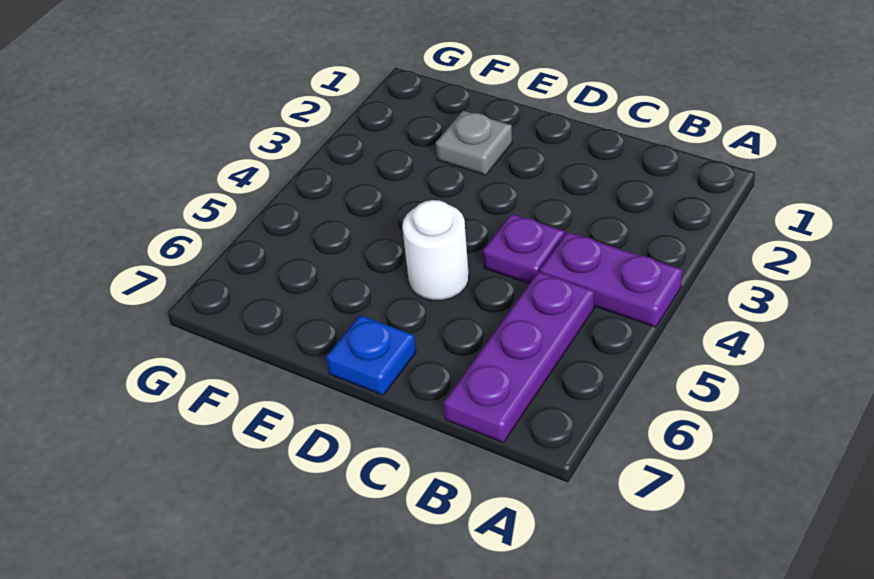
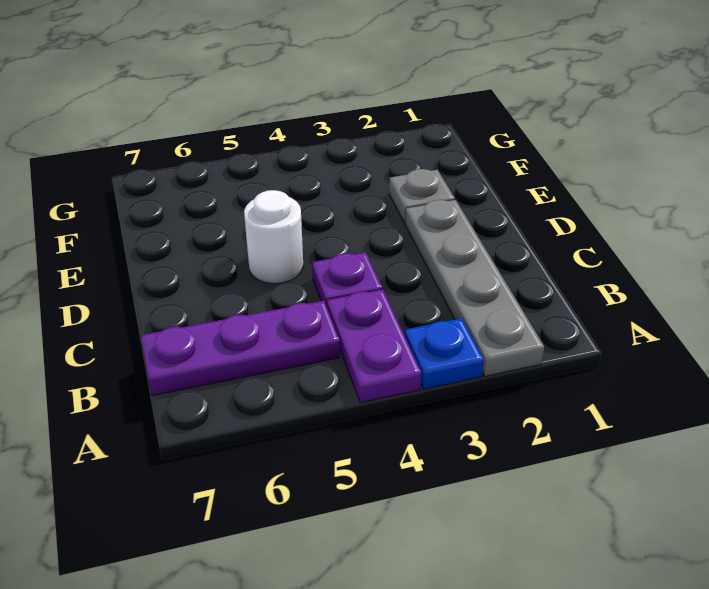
none -> grey plate A2:D2 level 1
blue plate D7 level 1 -> blue plate A3 level 1

